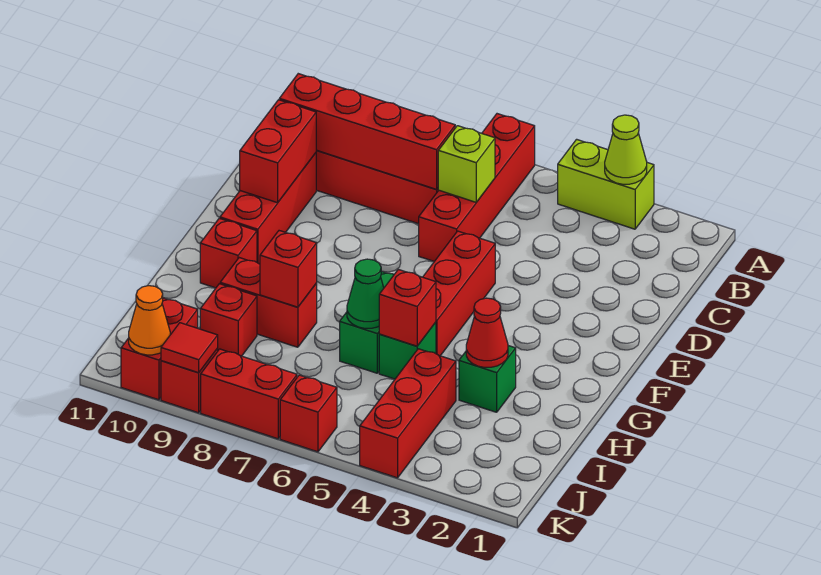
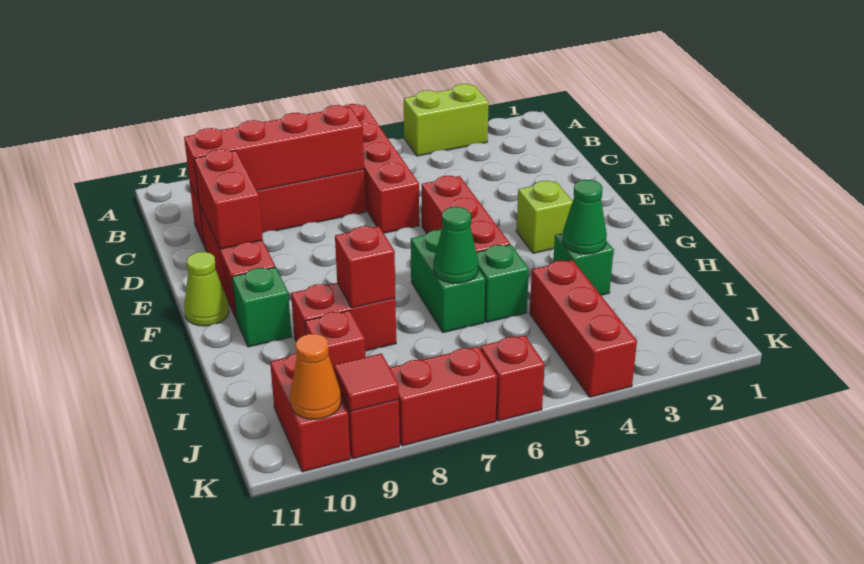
lime cone A3 level 2 -> lime cone F11 level 1
lime brick C6 level 2 -> lime brick F3 level 1
red brick G10 level 1 -> green brick G10 level 1
red cone H3 level 2 -> green cone H3 level 2
red brick H5 level 2 -> none

